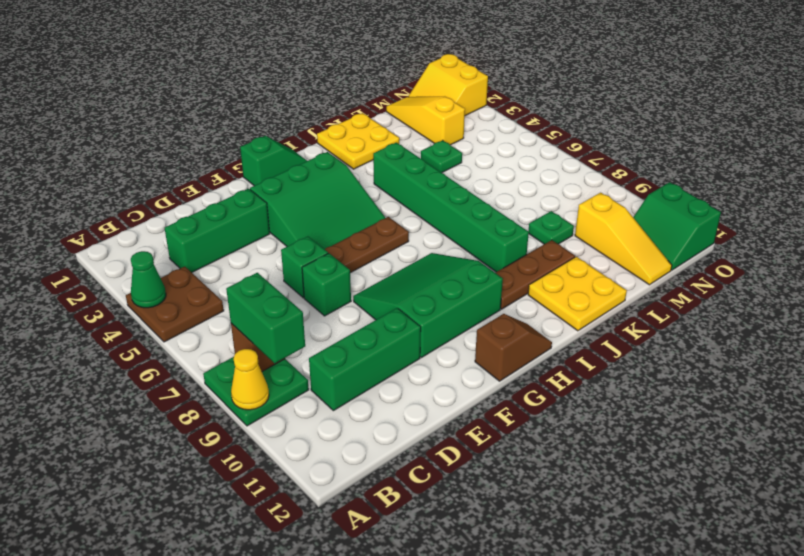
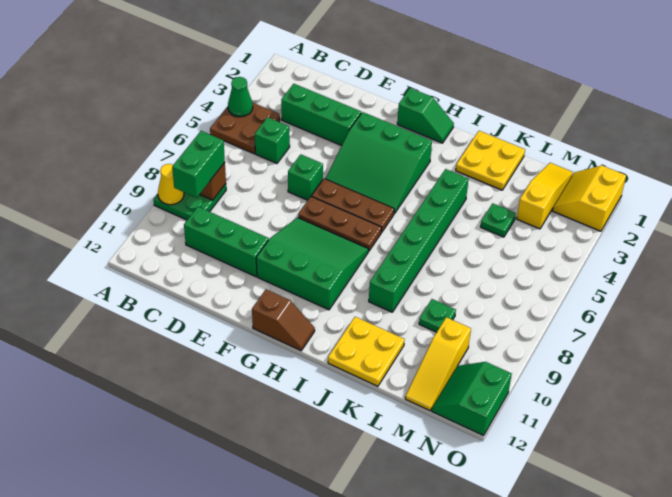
green brick E7 level 1 -> green brick C5 level 1
brown plate I10:K10 level 1 -> brown plate F7:H7 level 1

